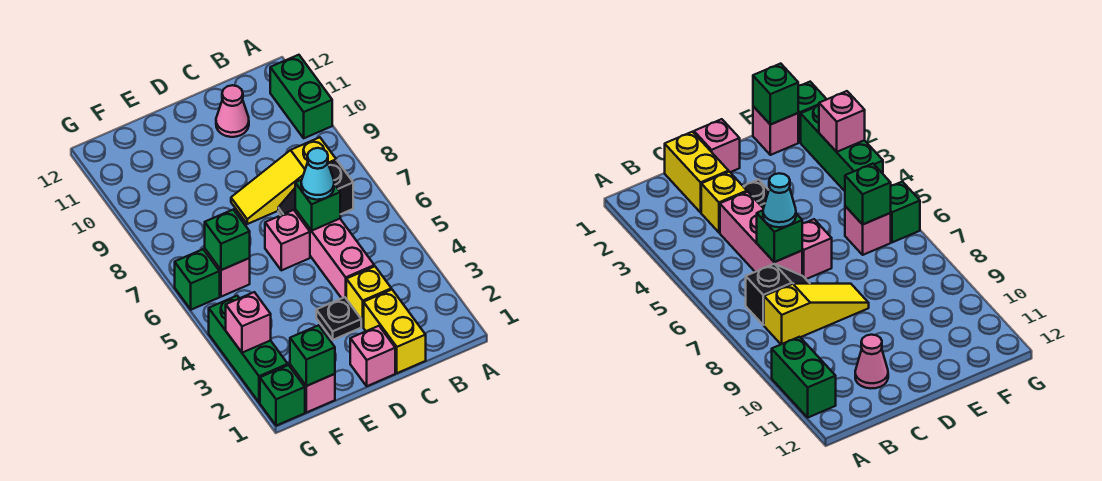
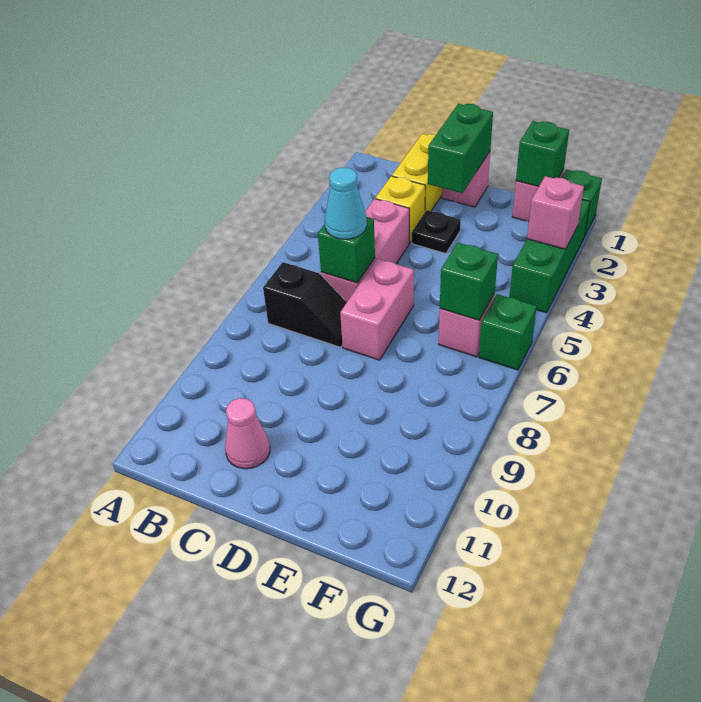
green brick A10:A11 level 1 -> green brick D1:D2 level 2
yellow slope B8:D8 level 1 top B -> none
pink brick D6 level 1 -> pink brick D6:D7 level 1

